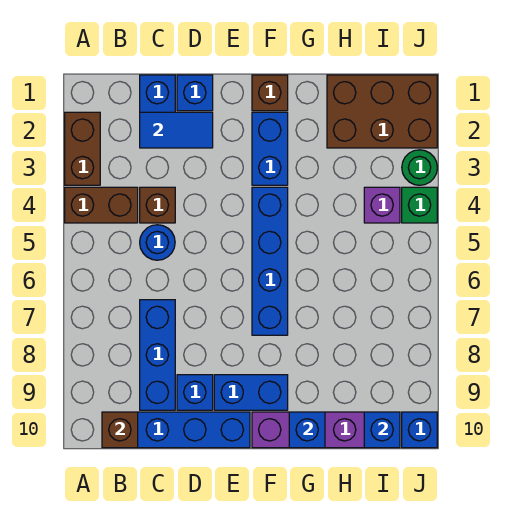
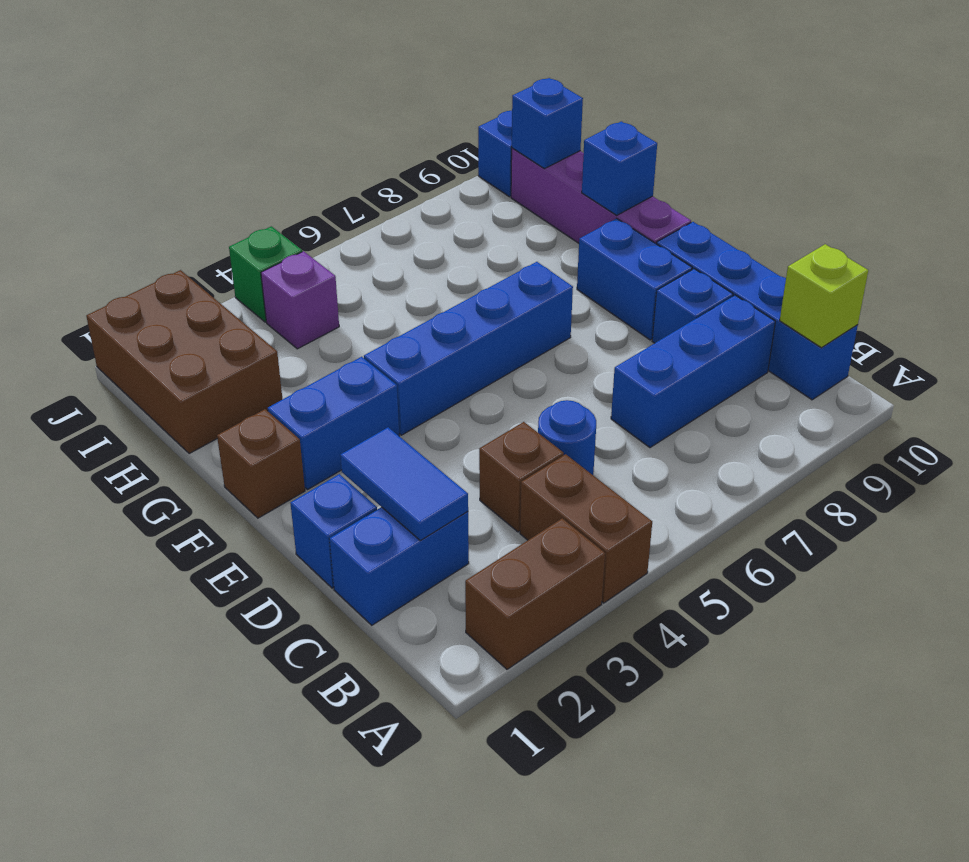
brown brick B10 level 2 -> lime brick B10 level 2
green round brick J3 level 1 -> none

